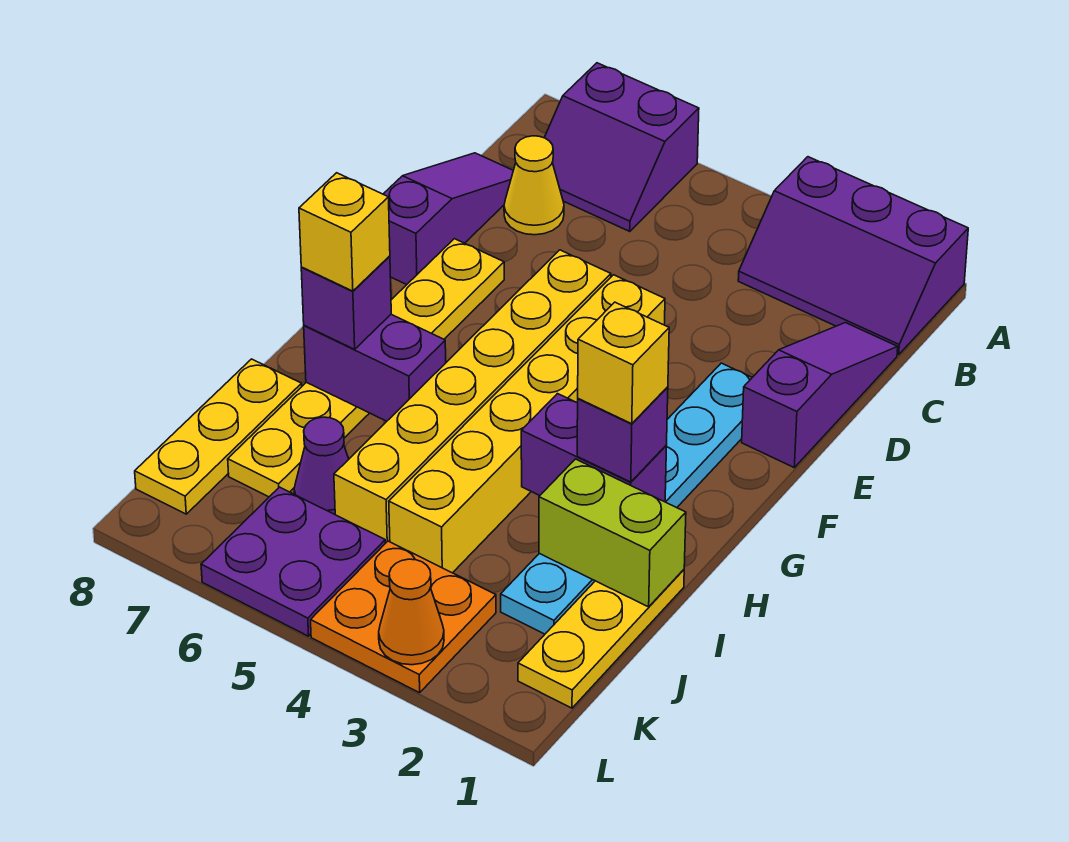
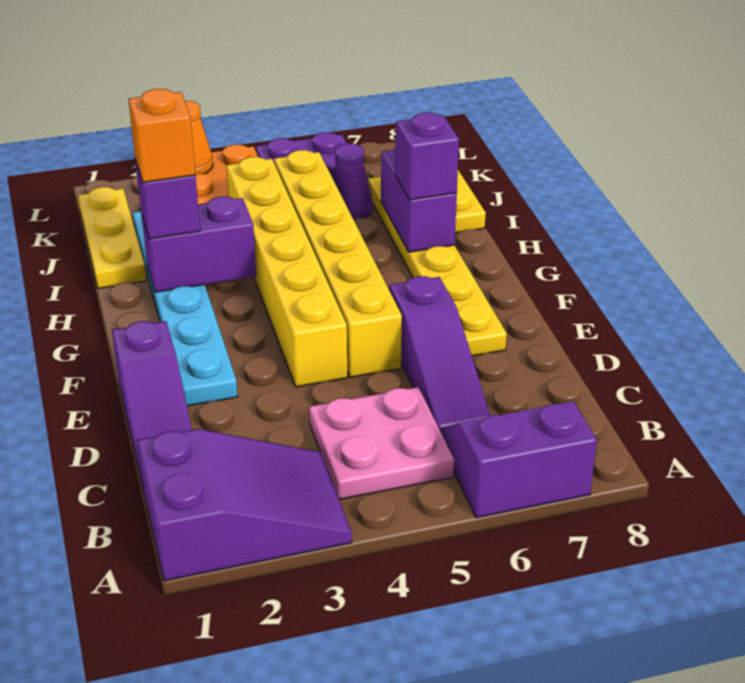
purple slope A1:B3 level 1 top A -> purple slope A1:B3 level 1 top 1
none -> pink plate B4:C5 level 1
yellow cone C7 level 1 -> none
purple slope C8:E8 level 1 top E -> purple slope C6:E6 level 1 top E
yellow brick H2 level 4 -> orange brick H2 level 4
purple brick H6:H7 level 2 -> purple brick H7:I7 level 2
yellow brick H7 level 4 -> none
lime brick I1:I2 level 2 -> none

